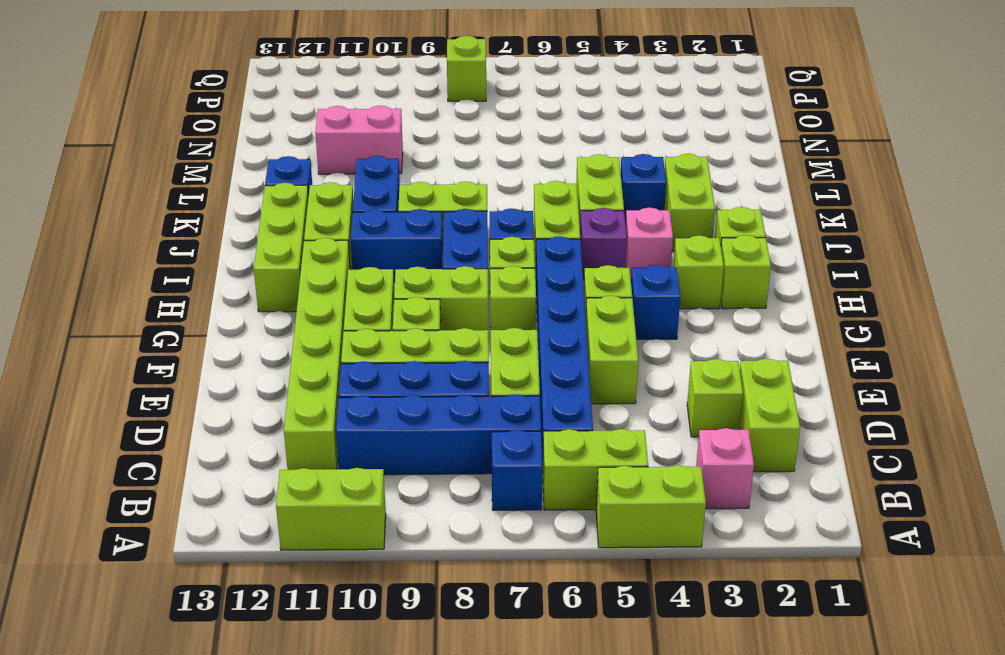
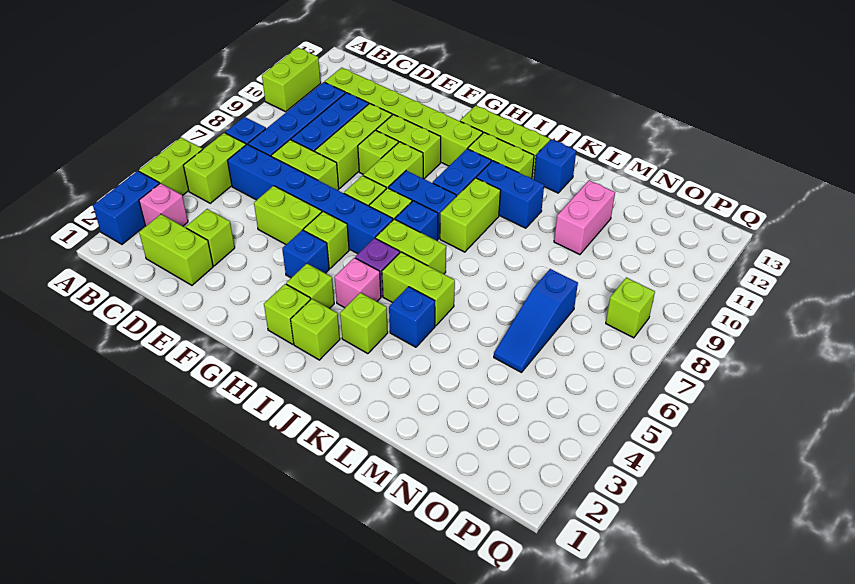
none -> blue brick A2:A3 level 1
lime brick J3:K3 level 1 -> lime brick J3 level 1
none -> blue slope N5:N7 level 1 top 7

